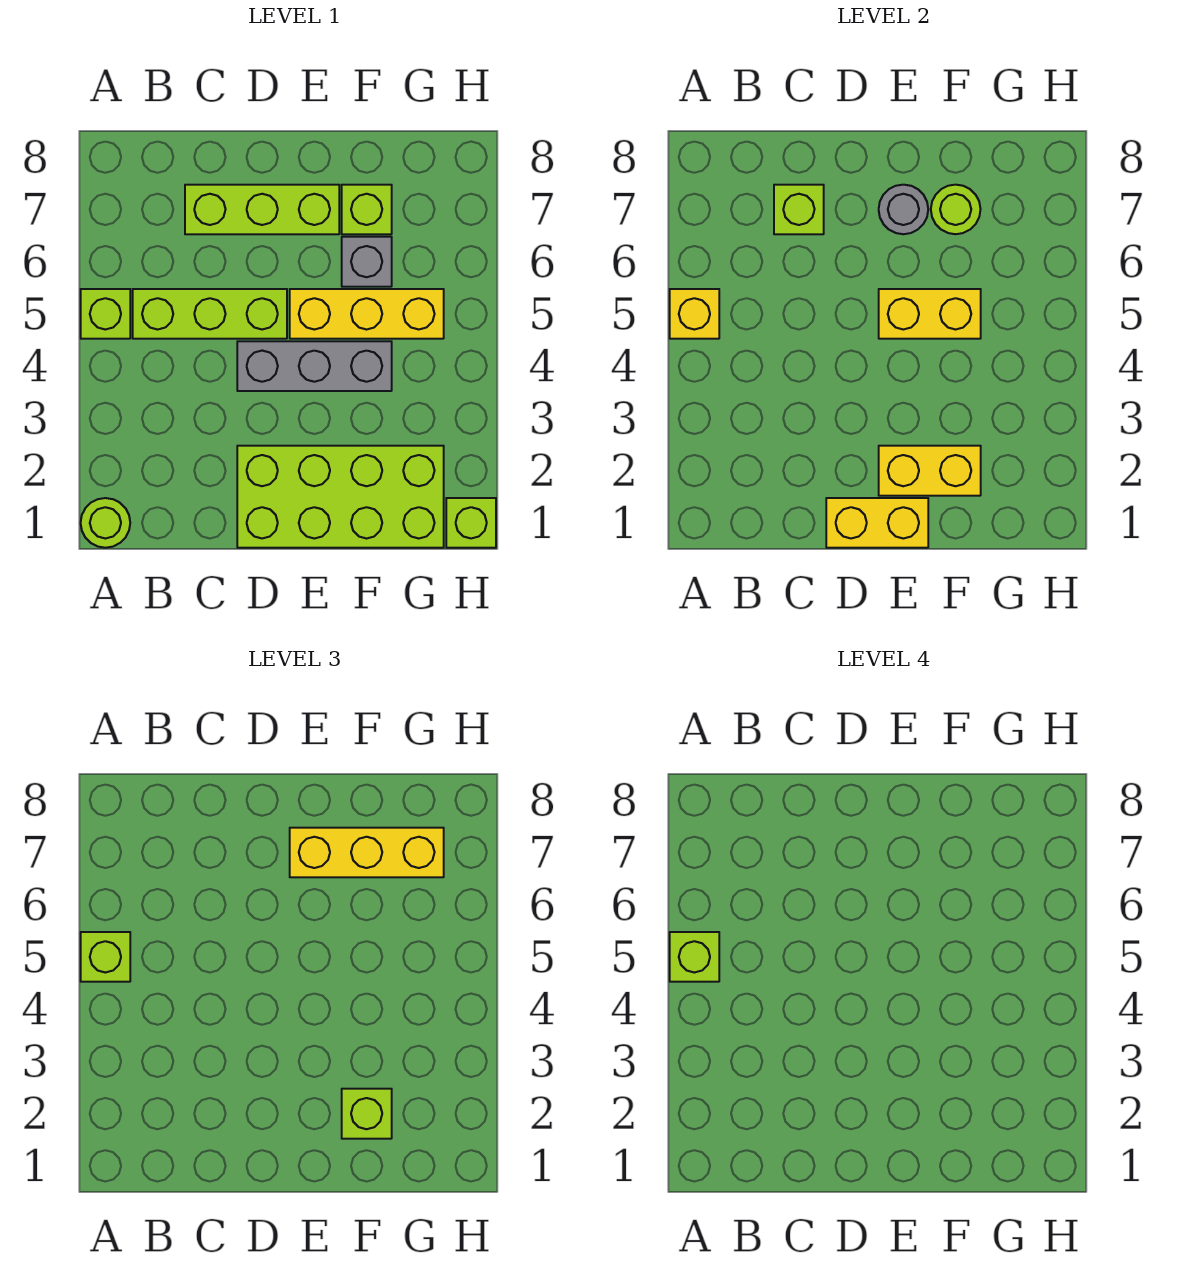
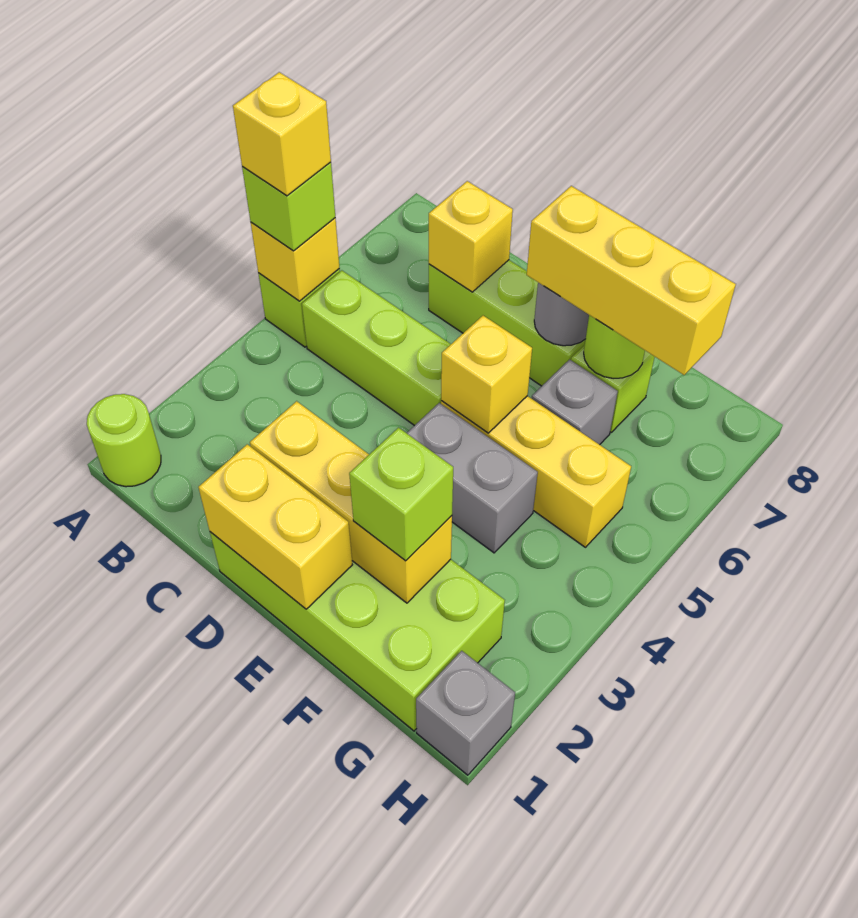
lime brick A5 level 4 -> yellow brick A5 level 4
lime brick C7 level 2 -> yellow brick C7 level 2
grey brick D4:F4 level 1 -> grey brick E4:F4 level 1
yellow brick E2:F2 level 2 -> yellow brick D2:F2 level 2
yellow brick E5:F5 level 2 -> yellow brick E5 level 2
lime brick H1 level 1 -> grey brick H1 level 1

